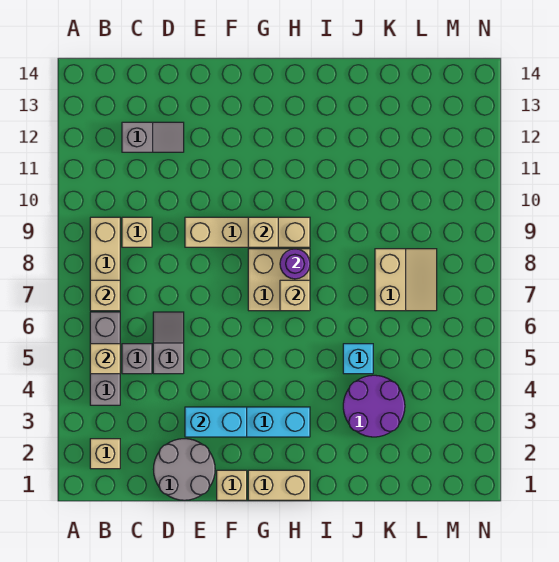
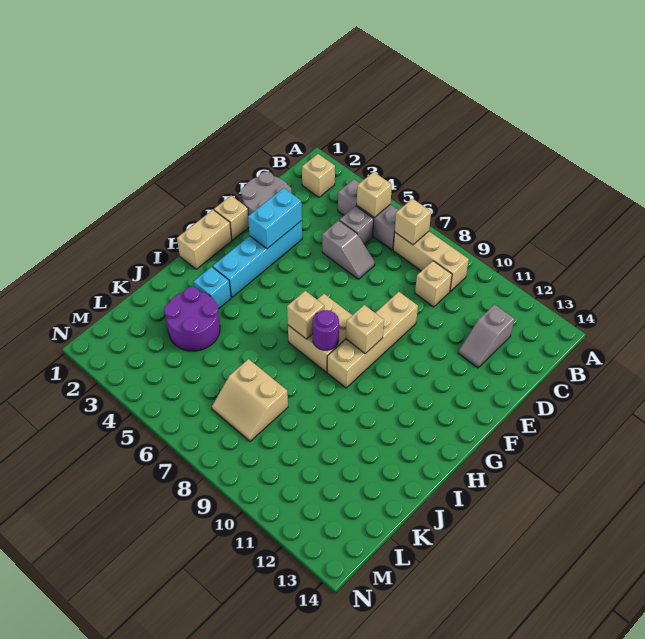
cyan brick J5 level 1 -> cyan brick I3 level 1

